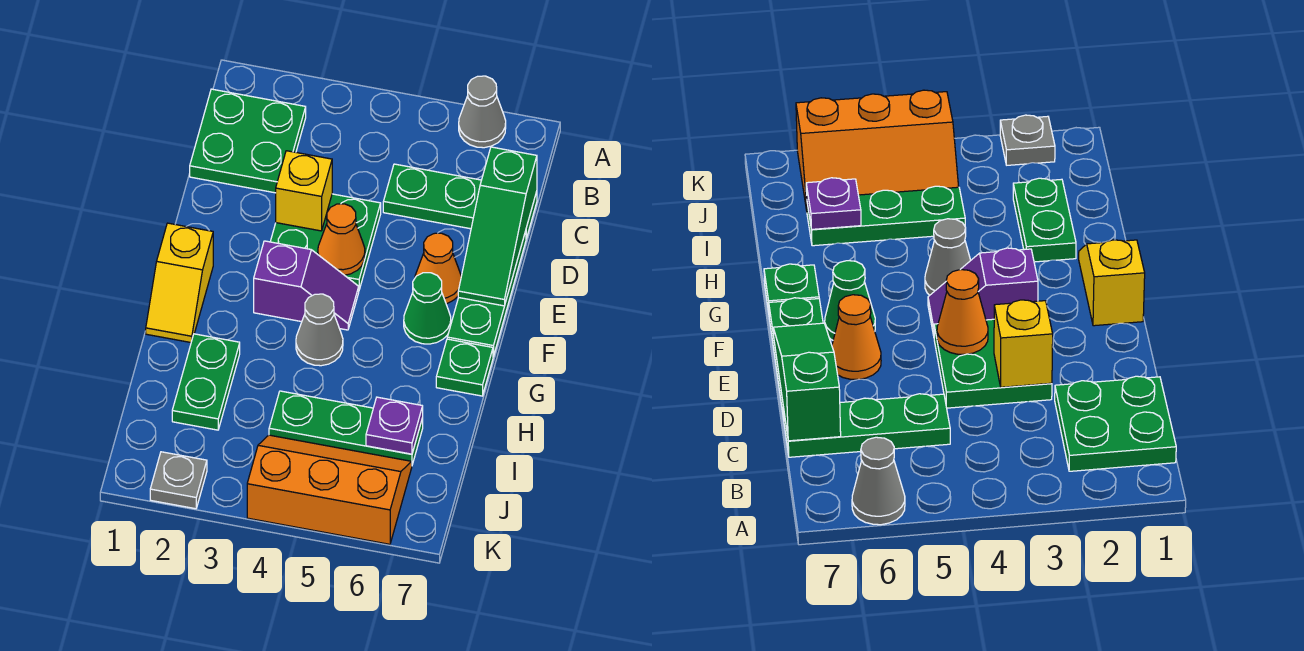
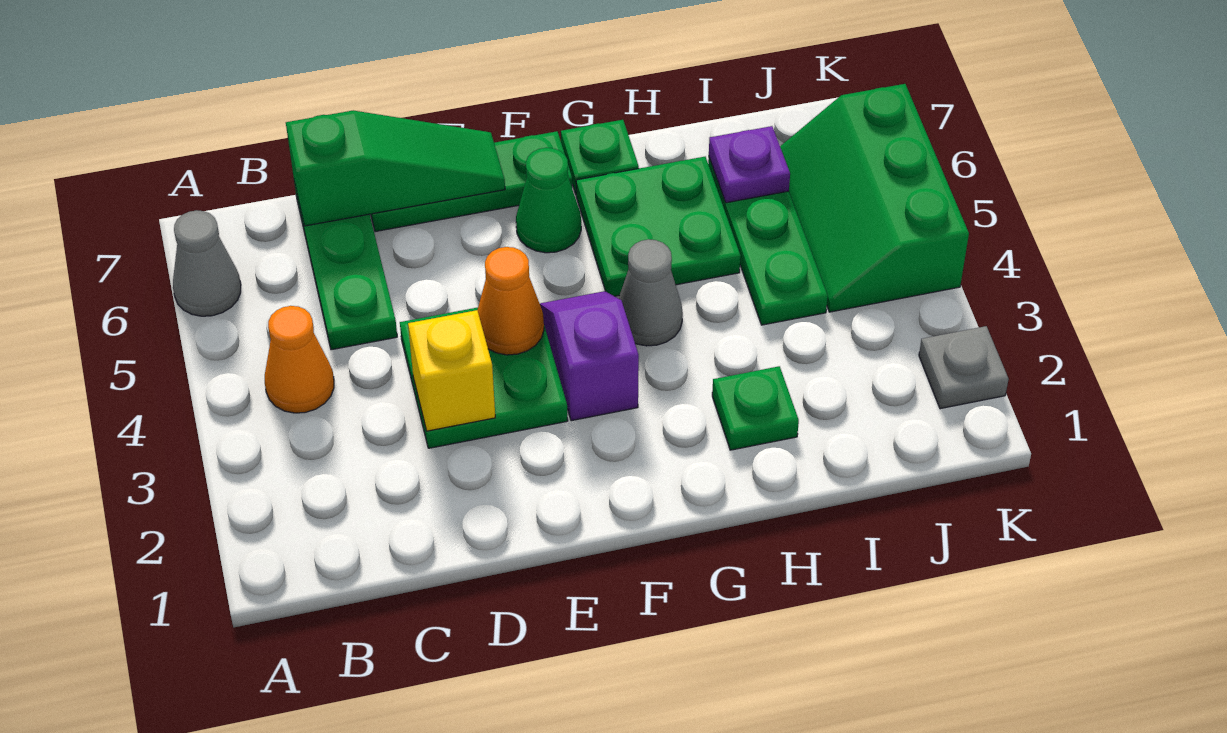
green plate B1:C2 level 1 -> green plate G5:H6 level 1
orange cone E6 level 1 -> orange cone B4 level 1
yellow slope F1:G1 level 1 top F -> none
green plate H2:I2 level 1 -> green plate H2 level 1
orange slope J4:K6 level 1 top K -> green slope J4:K6 level 1 top K

